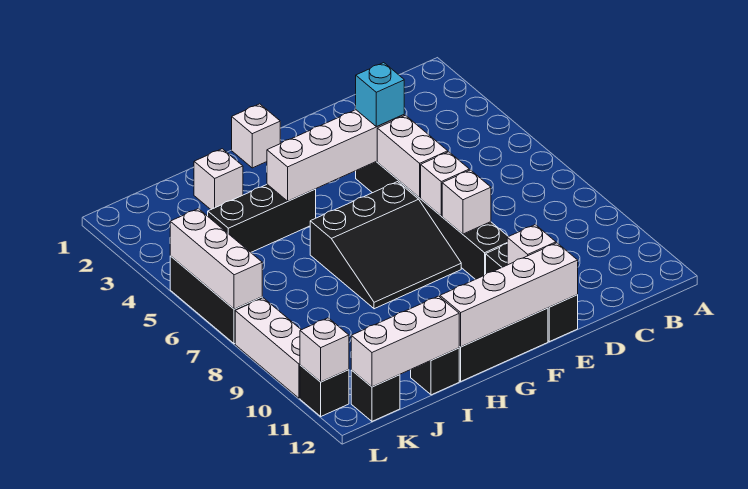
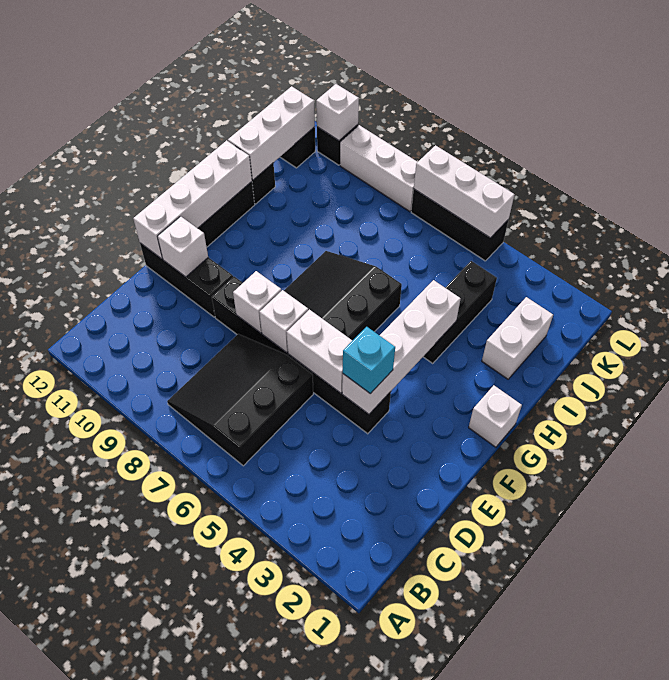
none -> black slope B6:D8 level 1 top 6
white brick I2 level 1 -> white brick I2:J2 level 1

